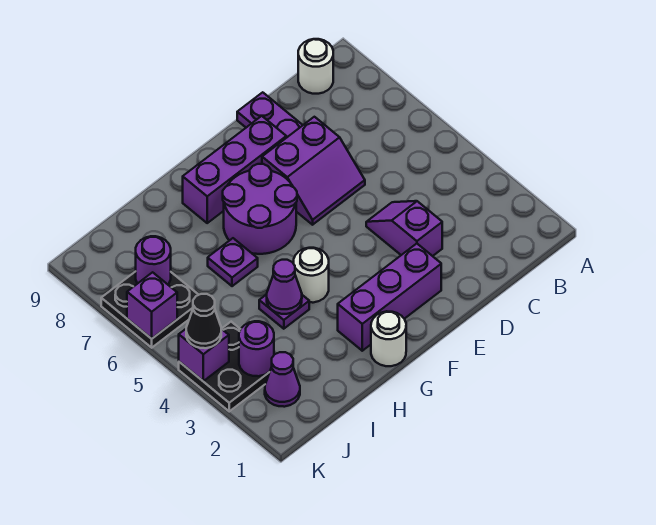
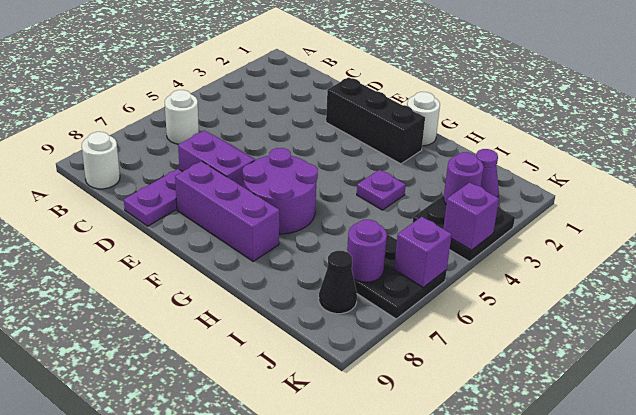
purple slope D3:D4 level 1 top 3 -> none
purple brick E2:G2 level 1 -> black brick E2:G2 level 1
white round brick G4 level 1 -> white round brick B6 level 1
purple cone H4 level 2 -> none
purple plate H6 level 1 -> none
black cone K4 level 3 -> black cone J8 level 1

